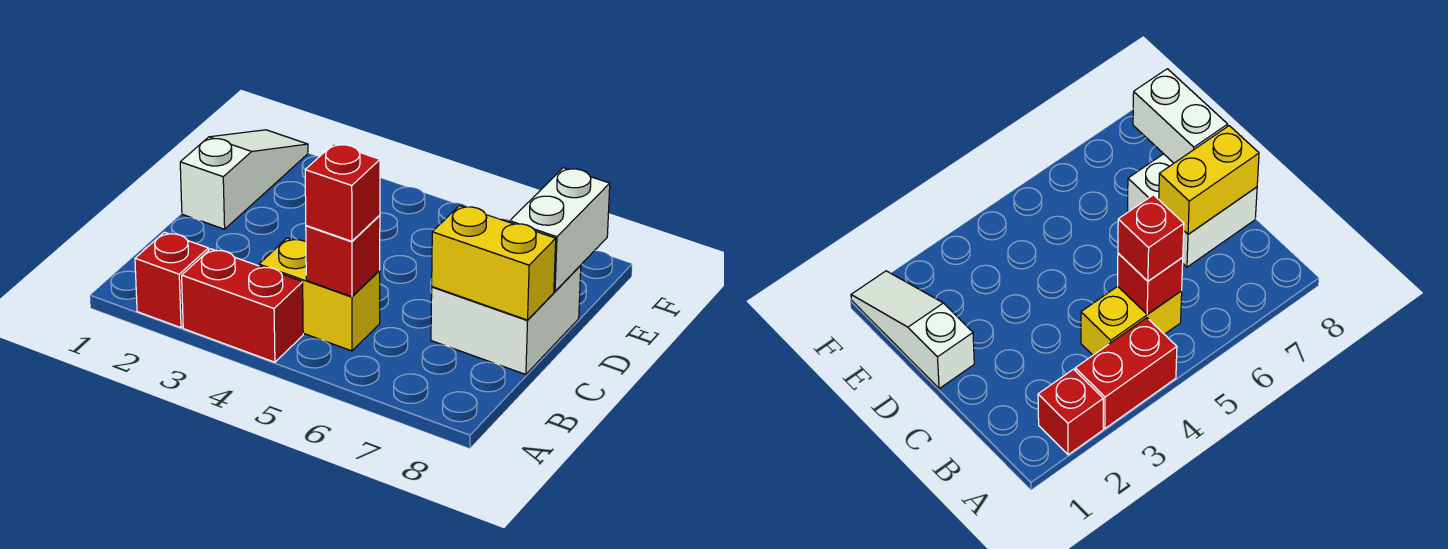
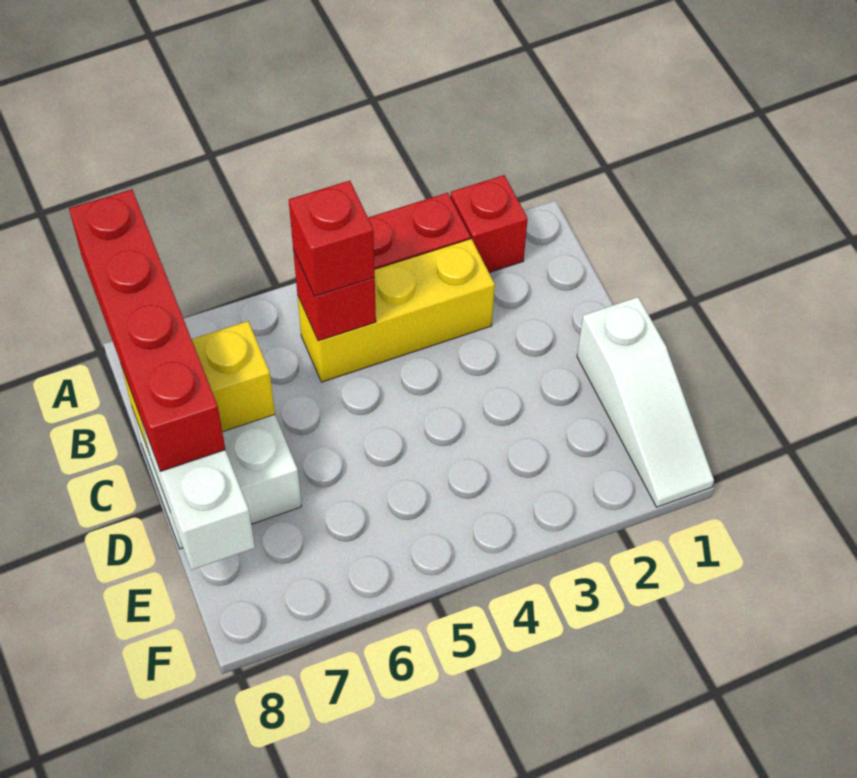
none -> red brick A8:D8 level 3
yellow brick B4:B5 level 1 -> yellow brick B3:B5 level 1

